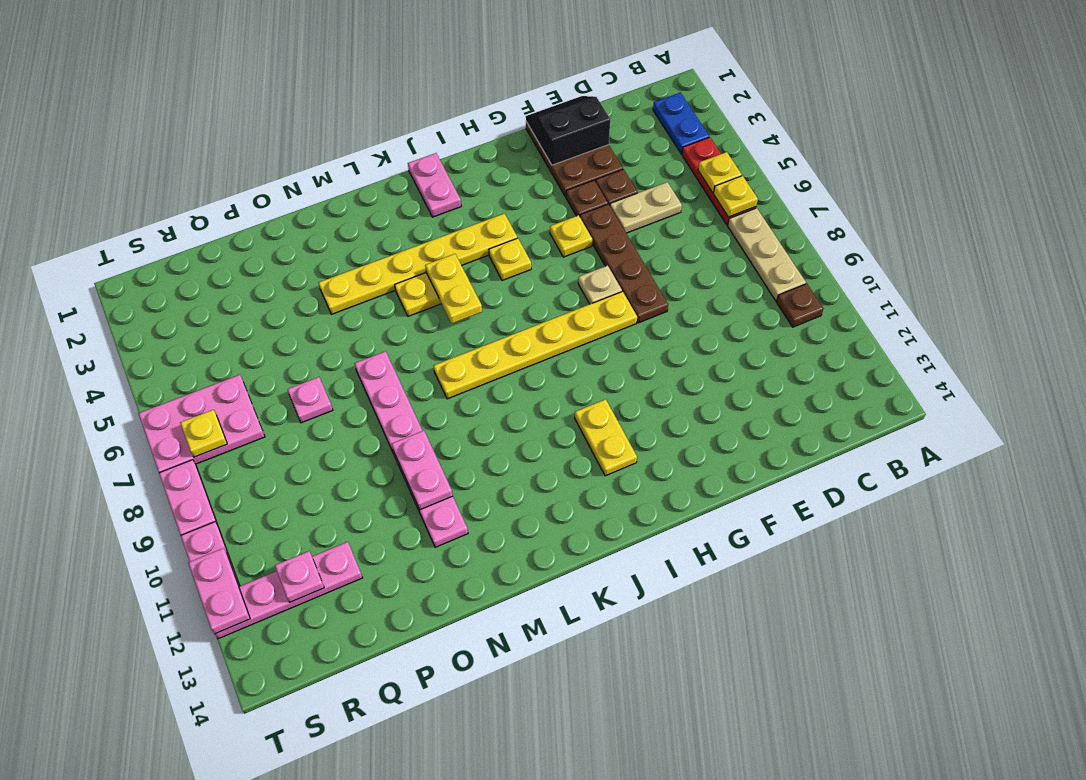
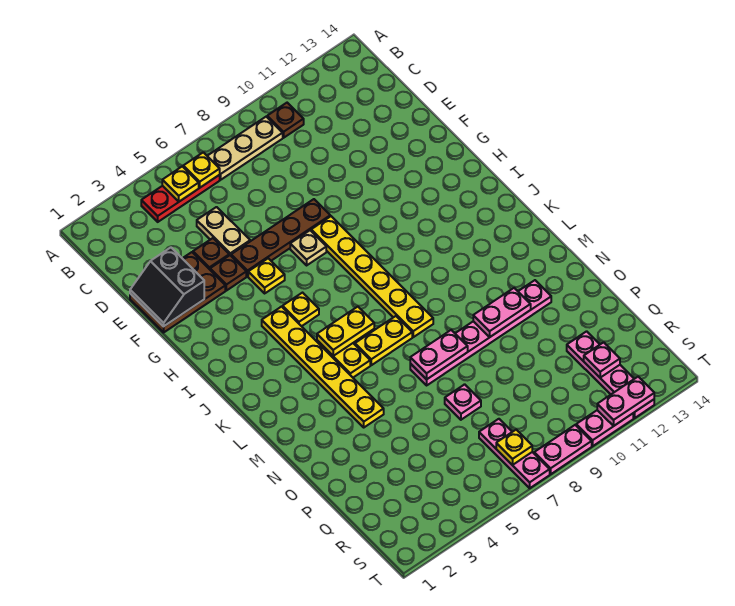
blue plate B2:B3 level 1 -> none
yellow plate I11:I12 level 1 -> yellow plate L6:L7 level 1
pink plate J1:J2 level 1 -> pink plate N7:N8 level 2
pink plate R6:T7 level 1 -> pink plate R7:T7 level 1

